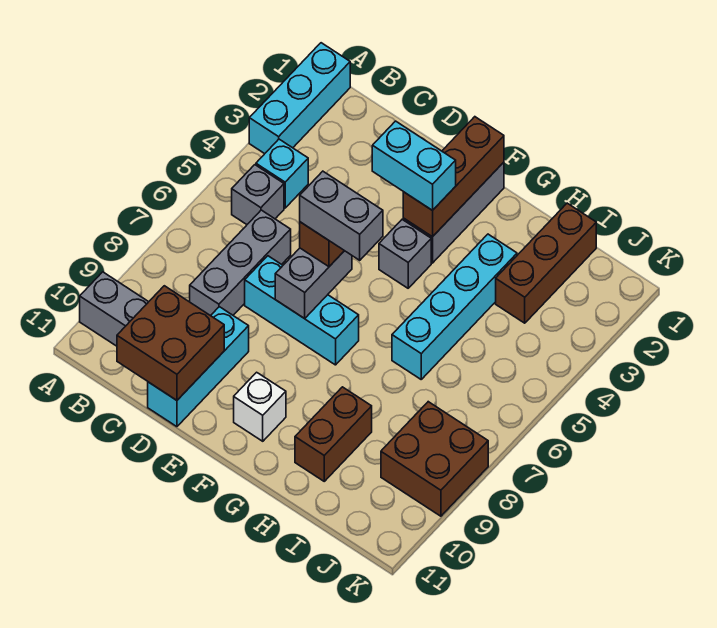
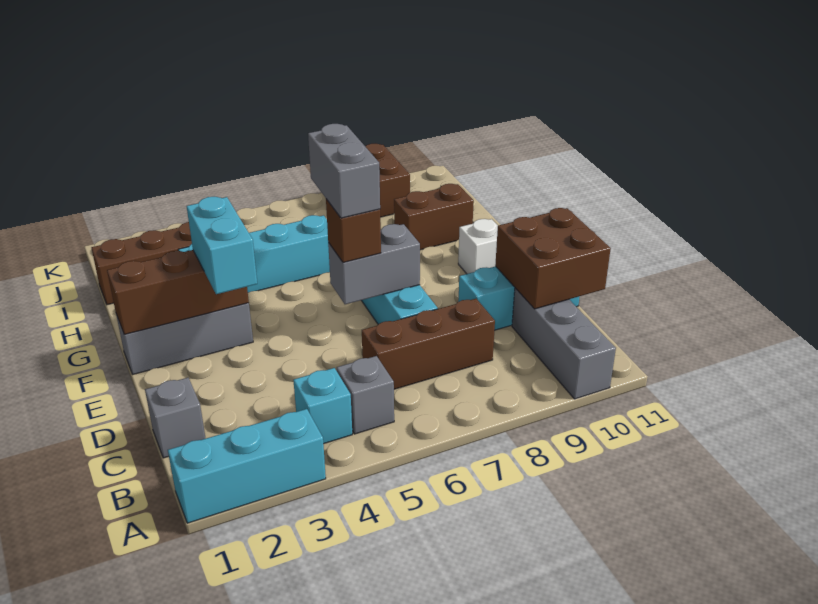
grey brick C6:C8 level 1 -> brown brick C6:C8 level 1
grey brick F4 level 1 -> grey brick C1 level 1

